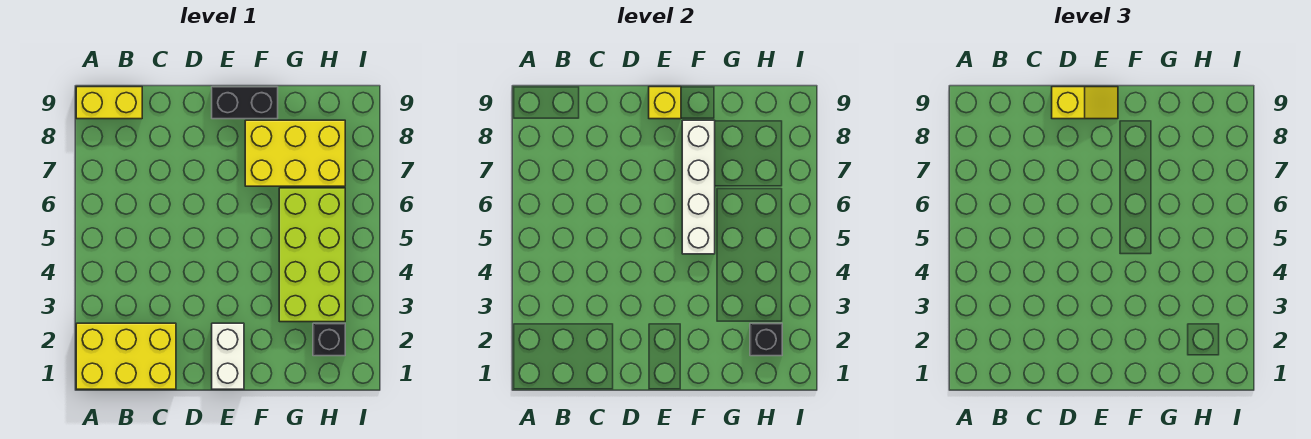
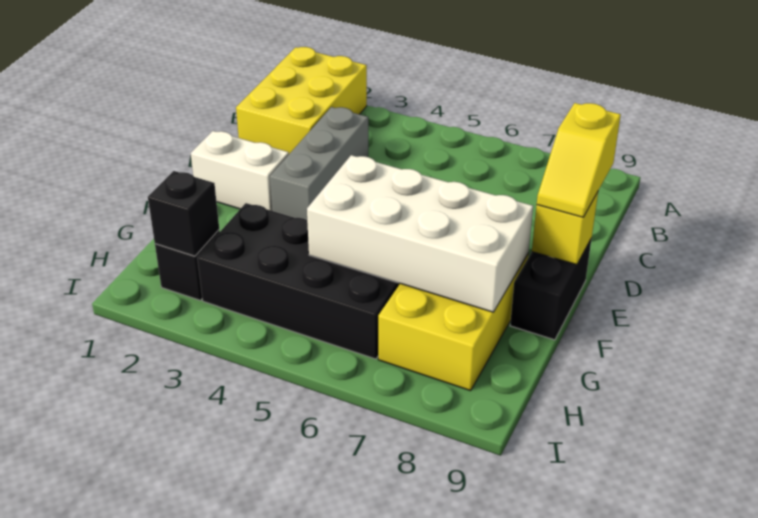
yellow brick A9:B9 level 1 -> none
none -> grey brick C3:E3 level 1
white brick F5:F8 level 2 -> white brick F5:G8 level 2
lime brick G3:H6 level 1 -> black brick G3:H6 level 1

